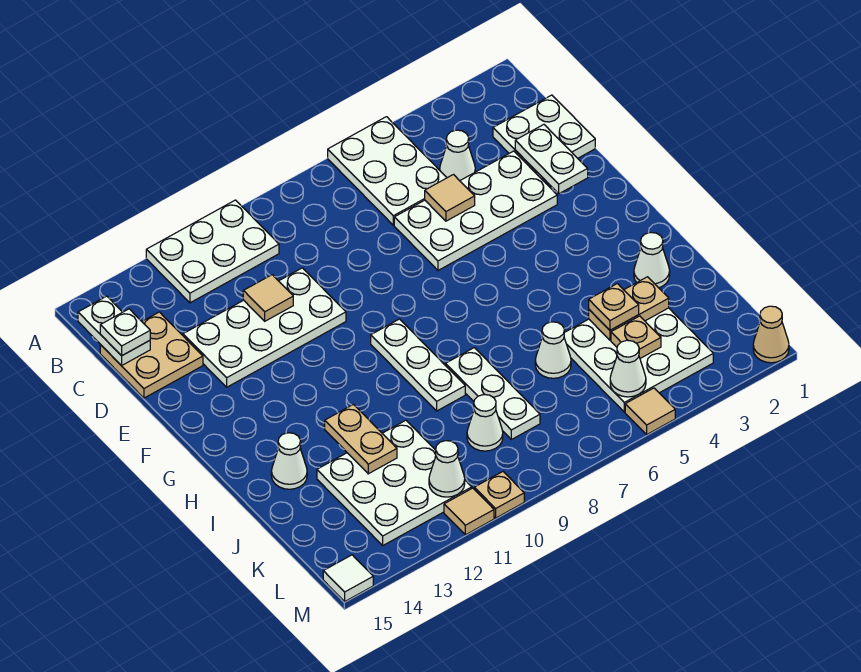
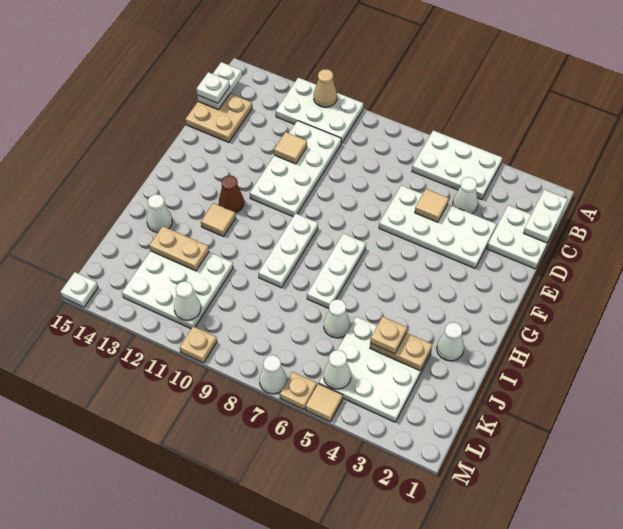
white plate A5:C6 level 1 -> white plate A4:B6 level 1
white plate D2:E2 level 2 -> white plate B1:C1 level 2
white plate D10:E13 level 1 -> white plate C10:F11 level 1
none -> brown cone G12 level 1
white plate I8:K8 level 1 -> white plate G7:I7 level 1
tan plate I12:J12 level 2 -> tan plate J12:J13 level 2
tan plate K4 level 2 -> tan plate M6 level 1
white cone K9 level 1 -> white cone M7 level 1
tan cone M1 level 1 -> tan cone A11 level 2
tan tile M11 level 1 -> tan tile H12 level 1
white tile M15 level 1 -> white plate M15 level 1

